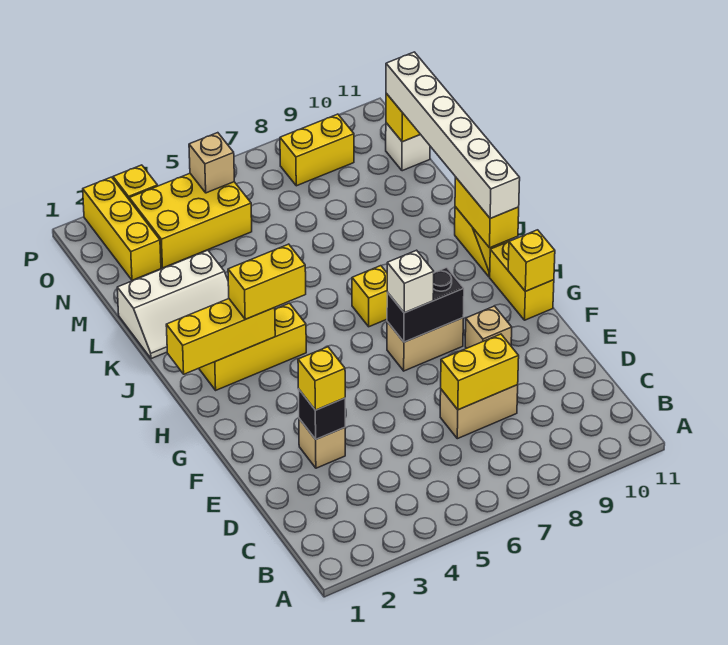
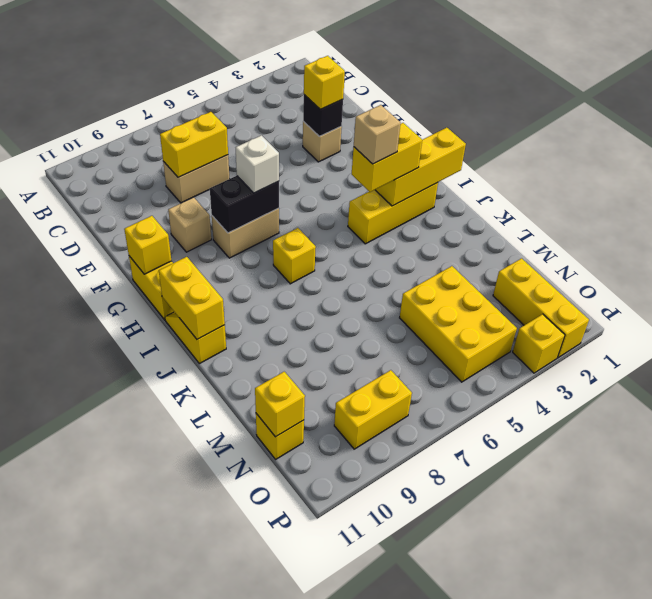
white brick I11:N11 level 3 -> none
white slope K1:L3 level 1 top L -> none
yellow brick N3:O5 level 1 -> yellow brick M4:O5 level 1
white brick N11 level 1 -> yellow brick N11 level 1
tan brick O5 level 2 -> tan brick I4 level 4

